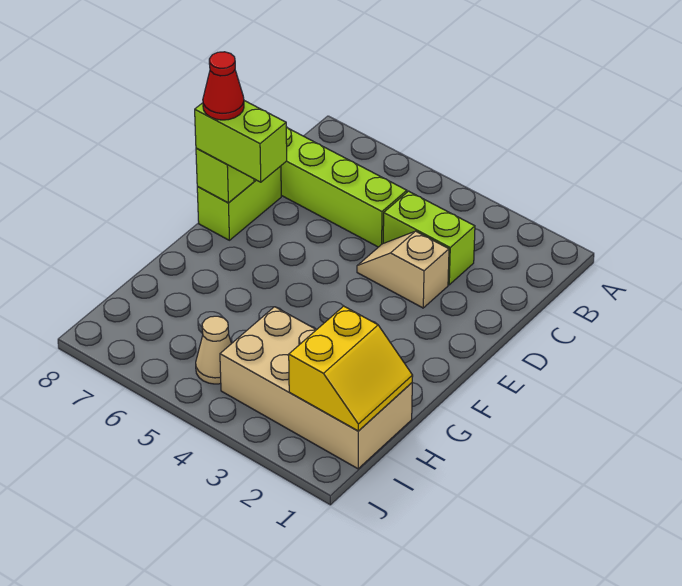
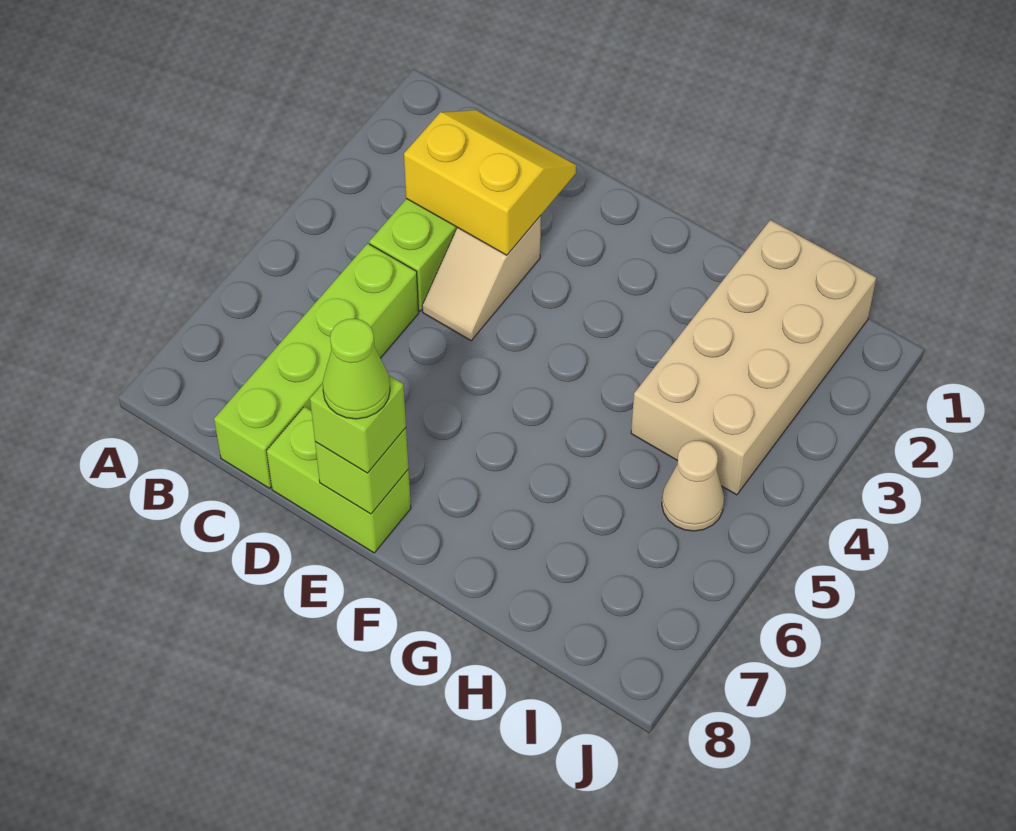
lime brick E7:E8 level 3 -> lime brick E8 level 3
red cone E8 level 4 -> lime cone E8 level 4
yellow slope H1:I2 level 2 top 2 -> yellow slope C2:D3 level 2 top 3

